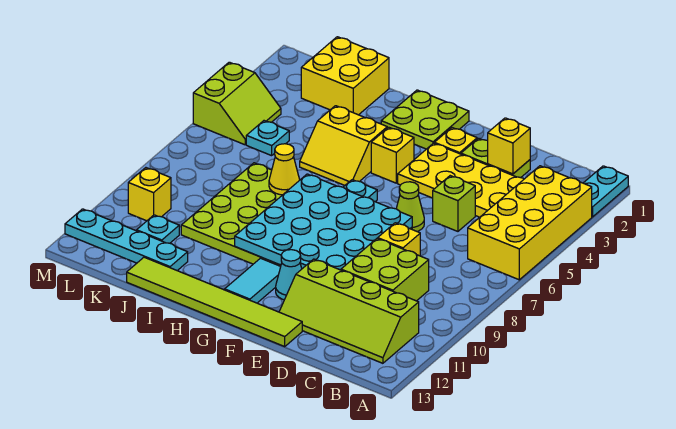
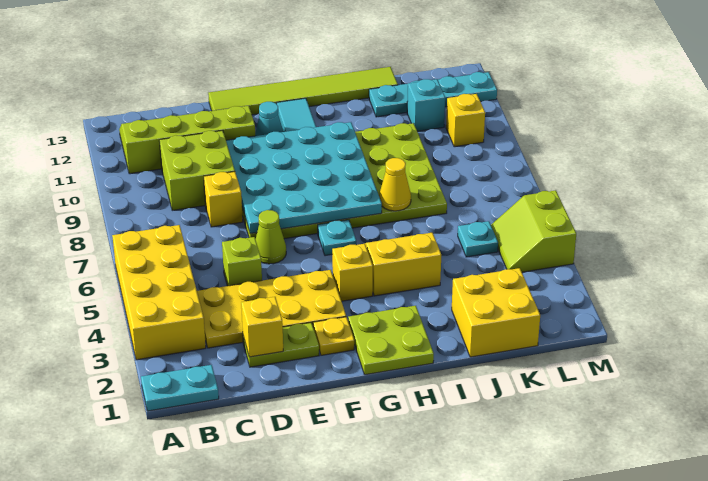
cyan plate A1:A2 level 1 -> cyan plate A1:B1 level 1
cyan plate K11 level 1 -> cyan brick K11 level 1

